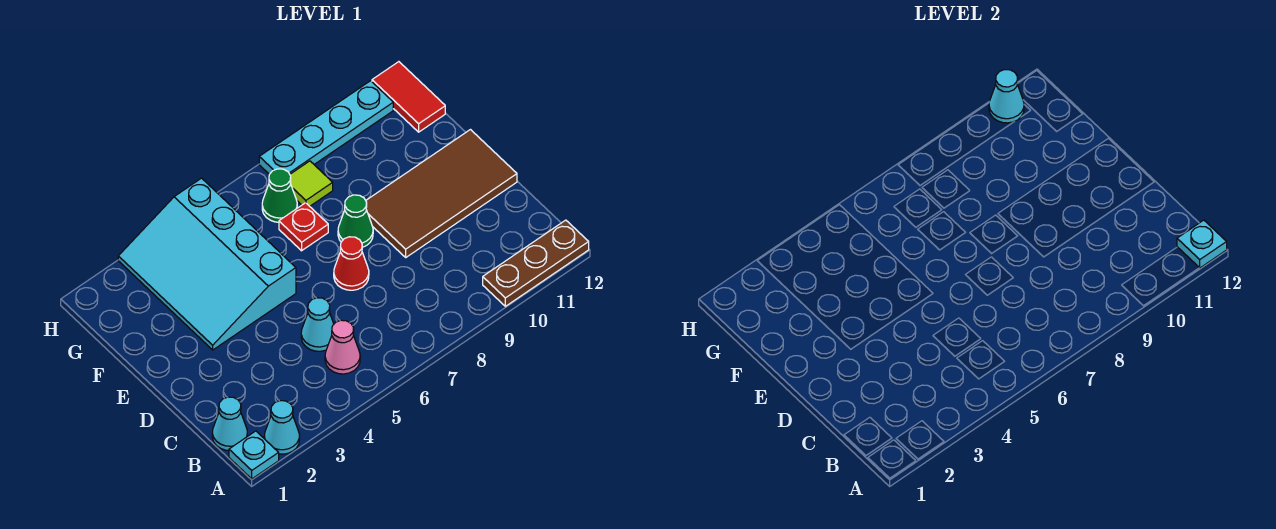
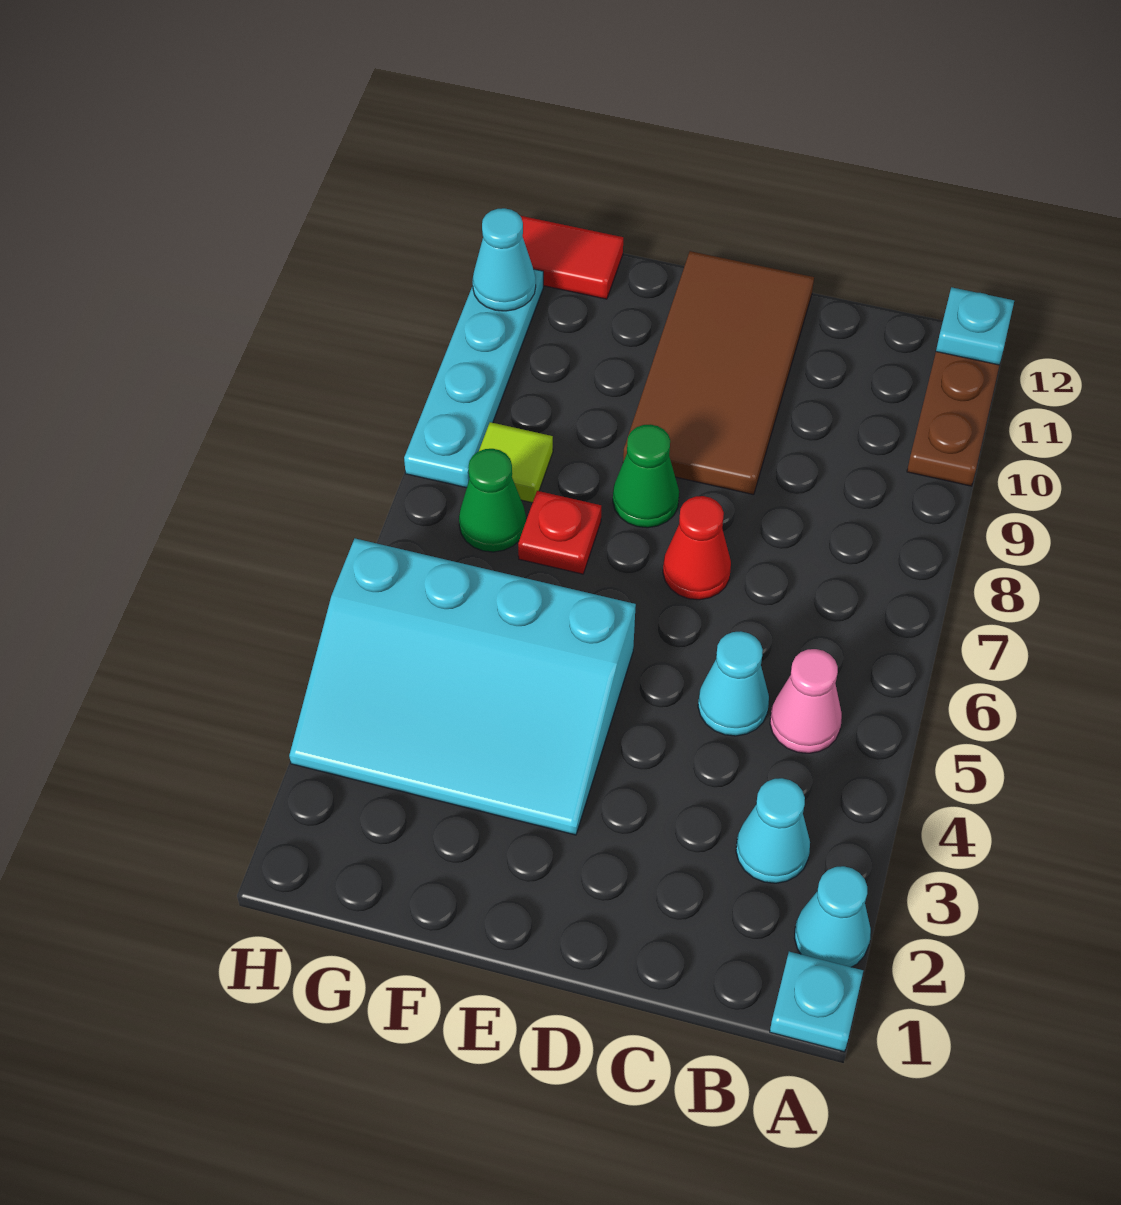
cyan cone B1 level 1 -> cyan cone B3 level 1

